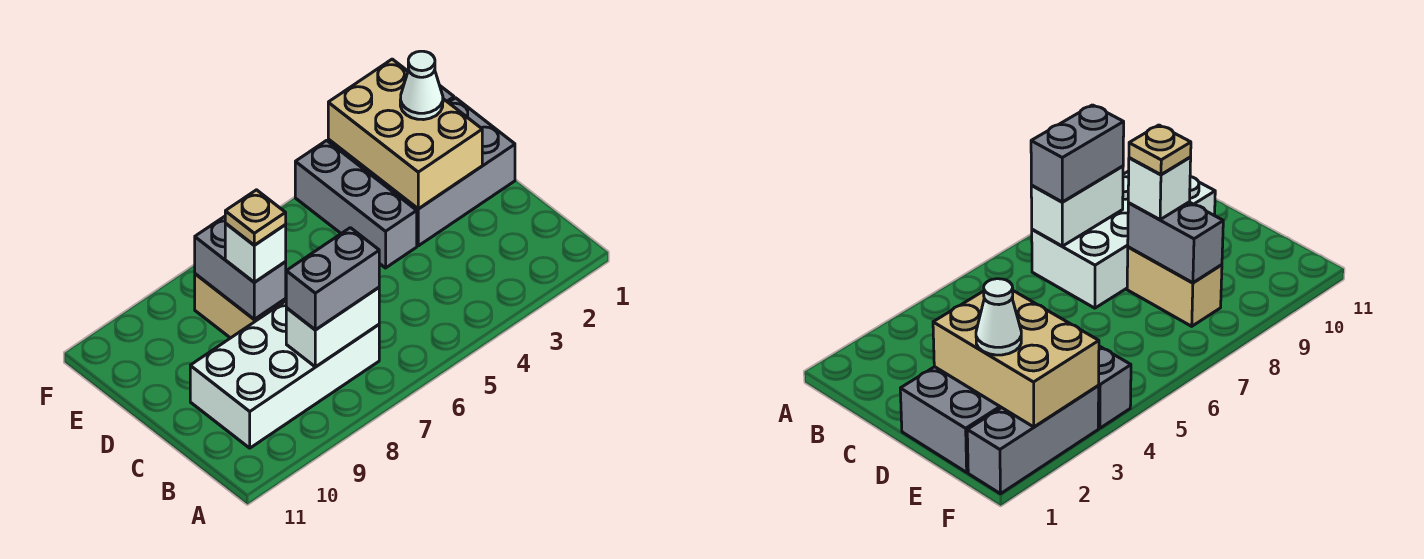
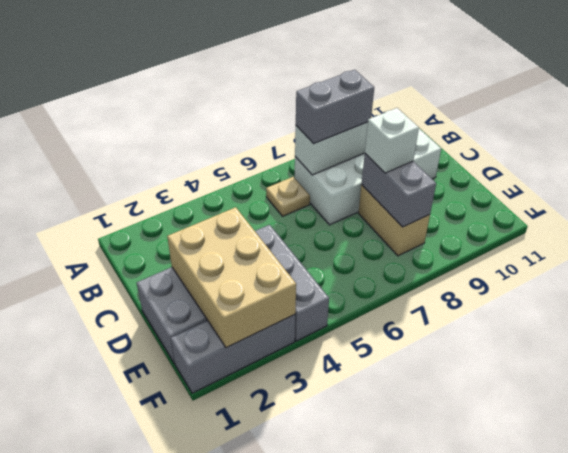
tan plate D8 level 4 -> tan plate B6 level 1
white cone E2 level 3 -> none

